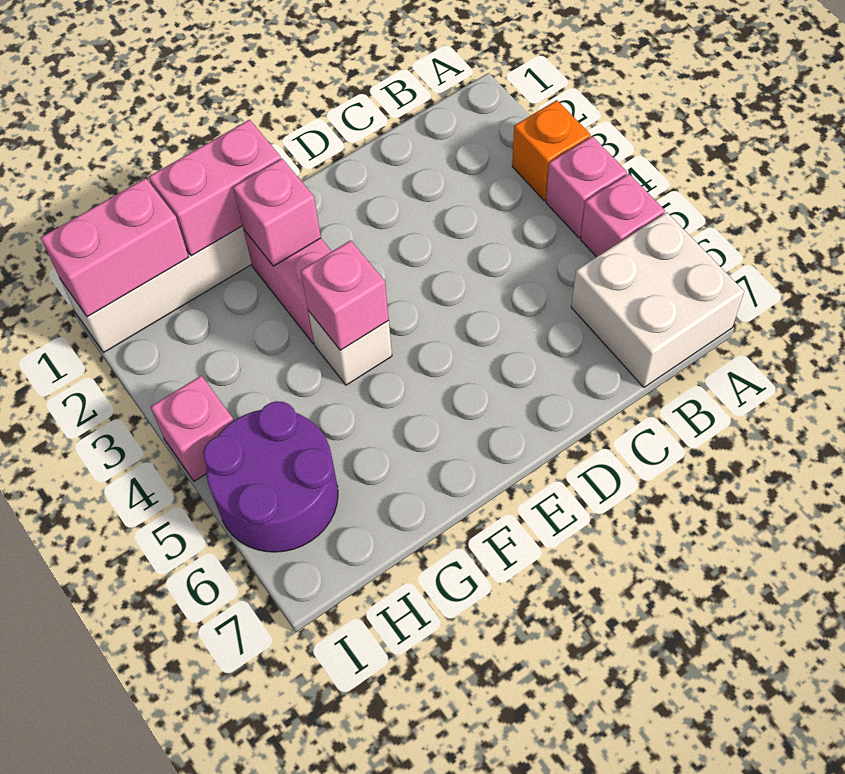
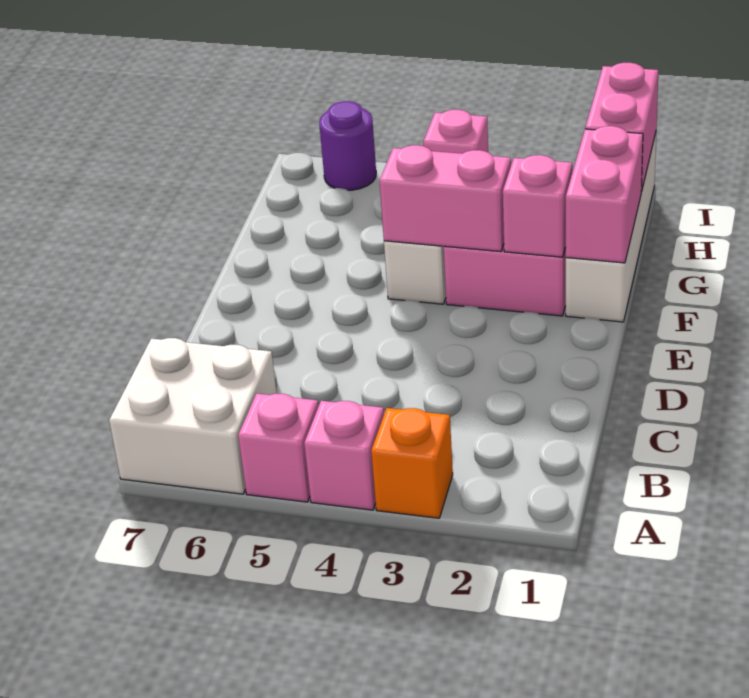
pink brick F4 level 2 -> pink brick F3:F4 level 2
purple round brick H5:I6 level 1 -> purple round brick I6 level 1

